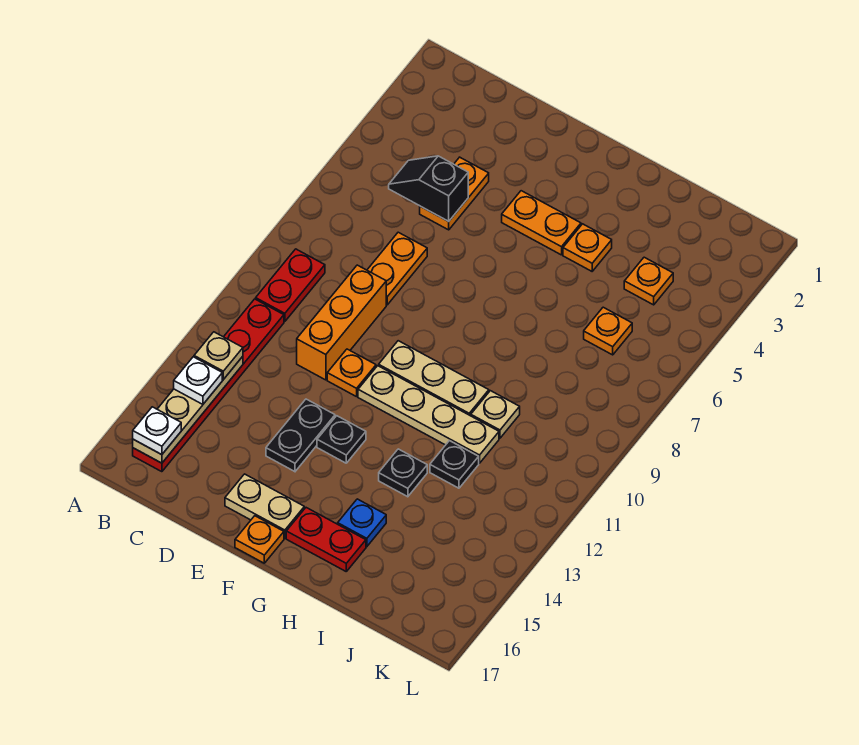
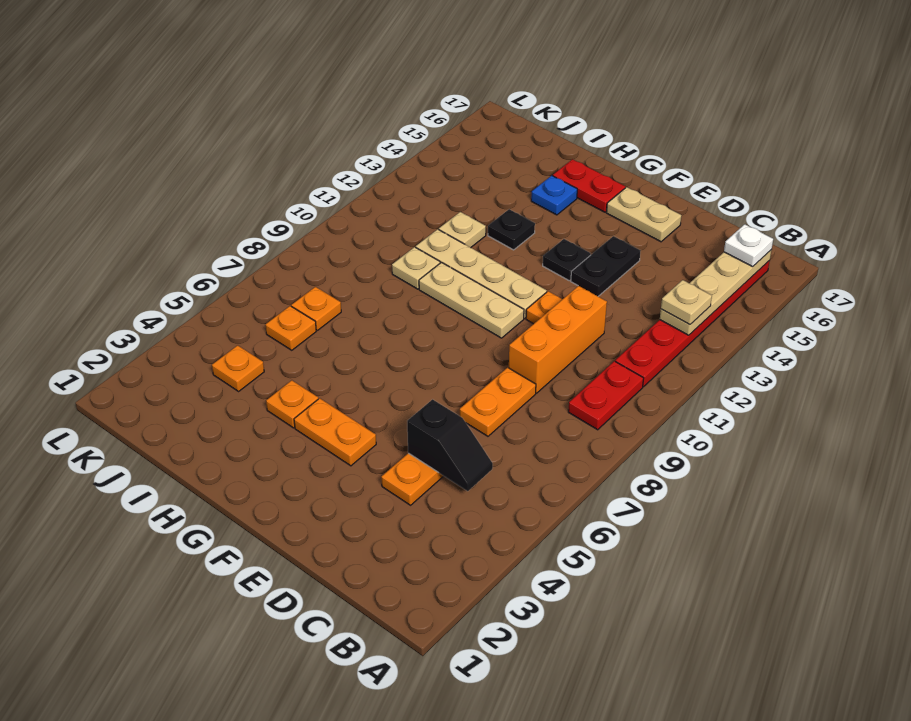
white plate B14 level 3 -> none
orange plate F17 level 1 -> orange plate J7 level 1
black plate I12 level 1 -> tan plate I12 level 1

